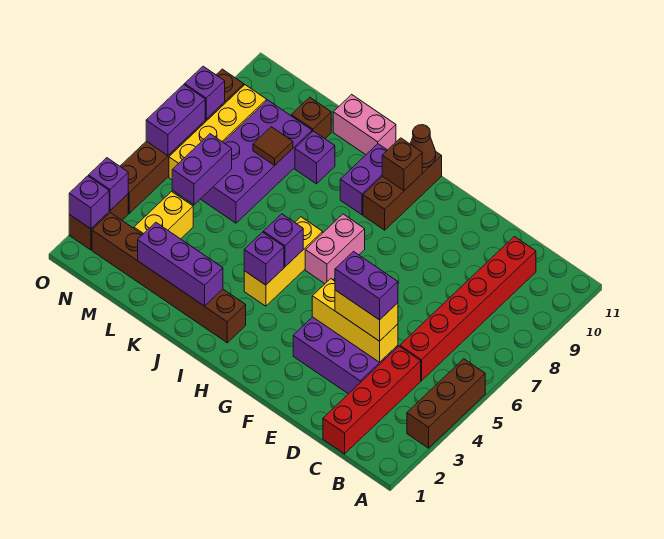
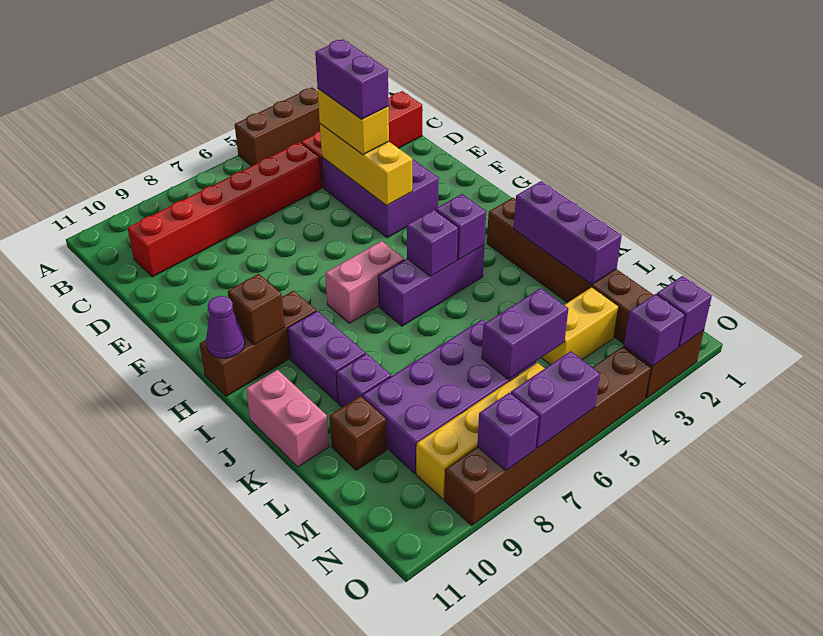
brown cone H11 level 2 -> purple cone H11 level 2
yellow brick I4:I6 level 1 -> purple brick I4:I6 level 1
purple brick I9:I10 level 1 -> purple brick I9:J9 level 1
brown tile L8 level 2 -> none

